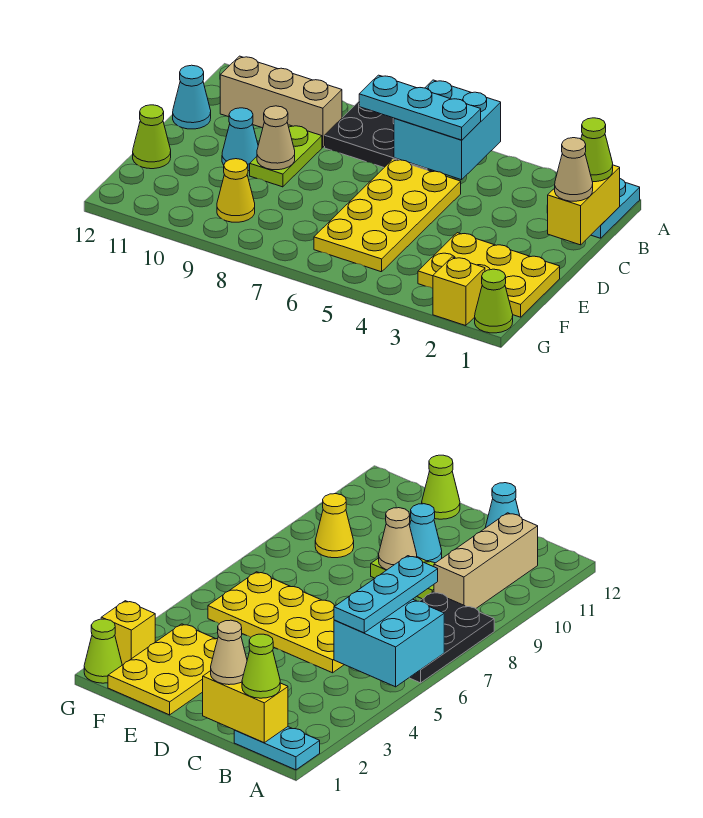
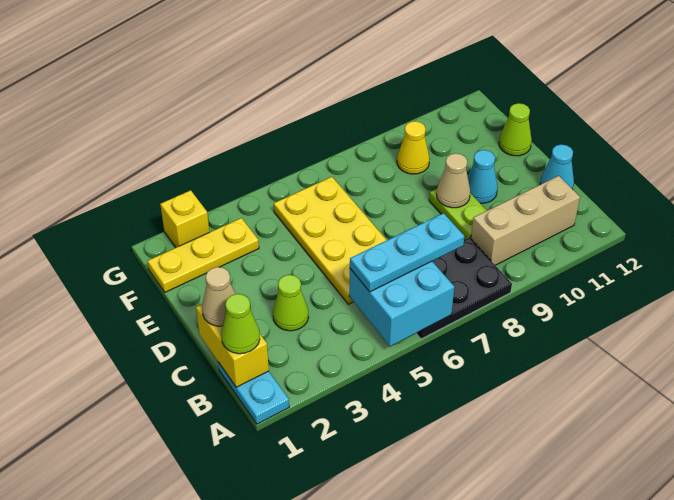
yellow plate E1:F3 level 1 -> yellow plate F1:F3 level 1
lime cone G1 level 1 -> lime cone C3 level 1

